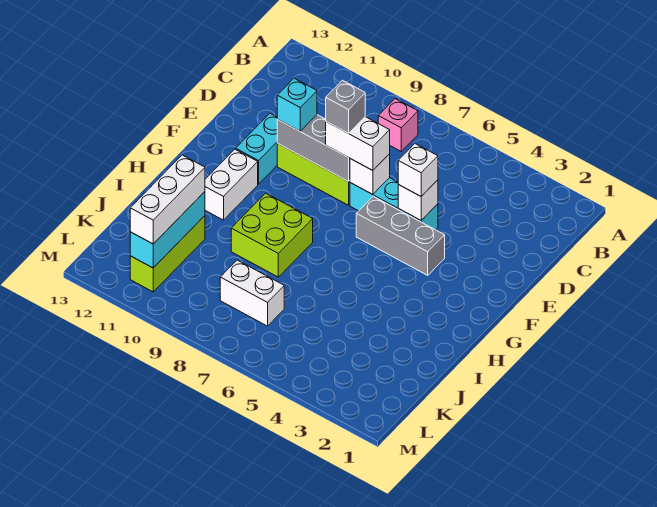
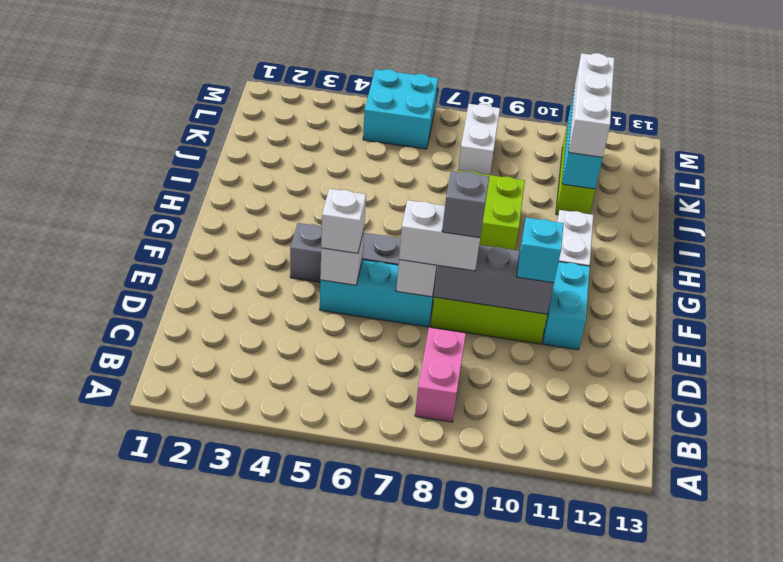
pink brick B8 level 1 -> pink brick B8:C8 level 1
white brick K7:K8 level 1 -> white brick K8:L8 level 1
none -> cyan brick L5:M6 level 1

